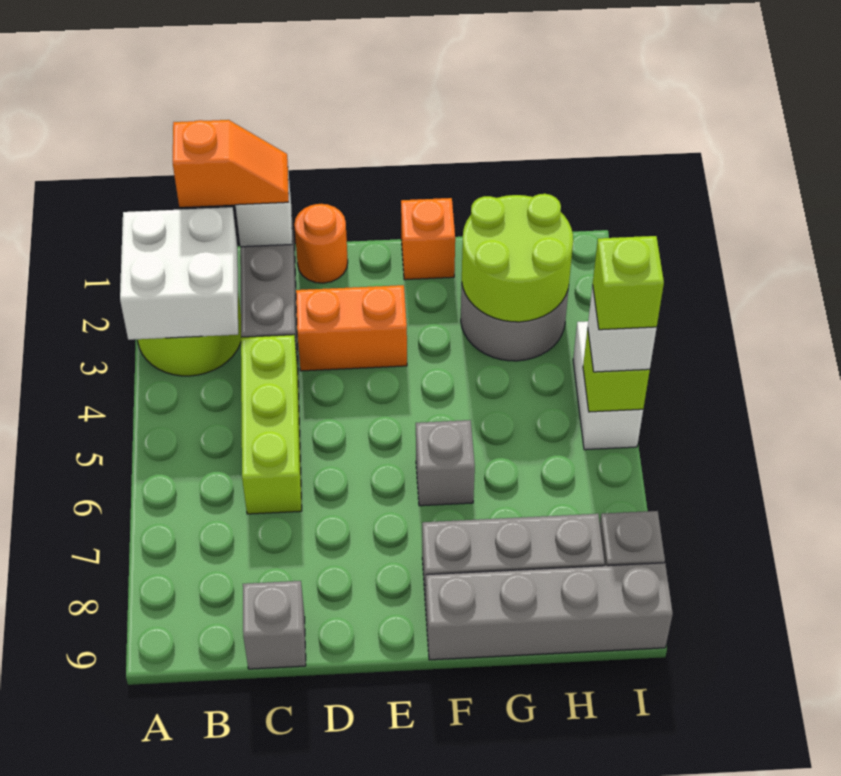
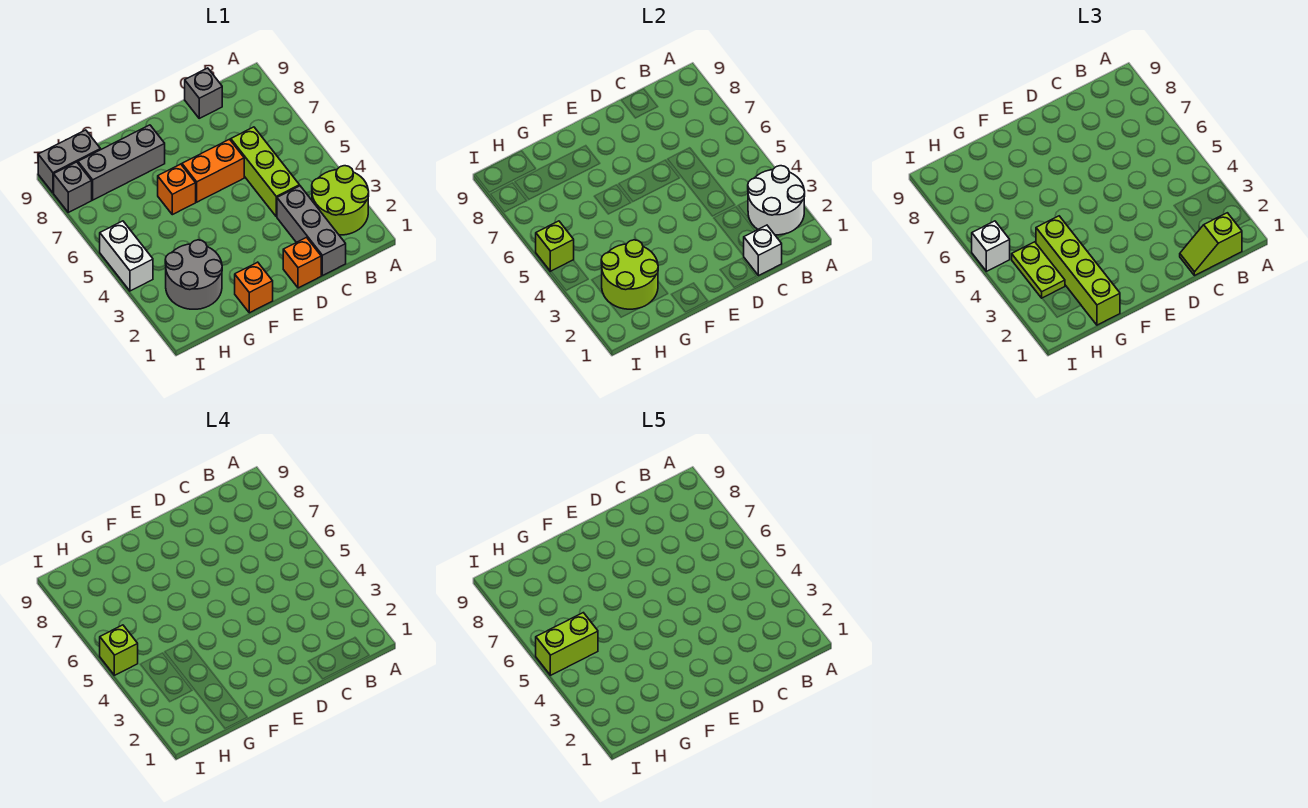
white brick A2:B3 level 2 -> white round brick A2:B3 level 2
orange slope B1:C1 level 3 top B -> lime slope B1:C1 level 3 top B
orange round brick D1 level 1 -> orange brick D1 level 1
orange brick D3:E3 level 1 -> orange brick D6:E6 level 1
grey brick F6 level 1 -> orange brick F6 level 1
grey brick F9:I9 level 1 -> grey brick H9:I9 level 1
none -> lime brick G1:G4 level 3
none -> lime plate H3:H4 level 3
none -> lime brick H5:I5 level 5

